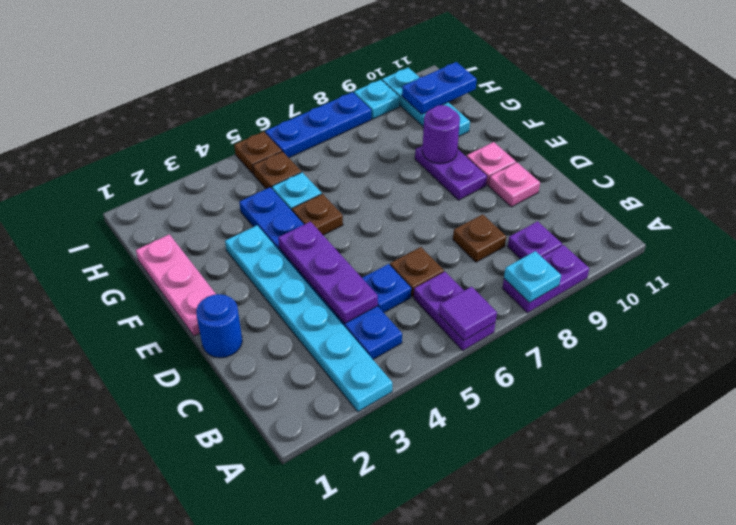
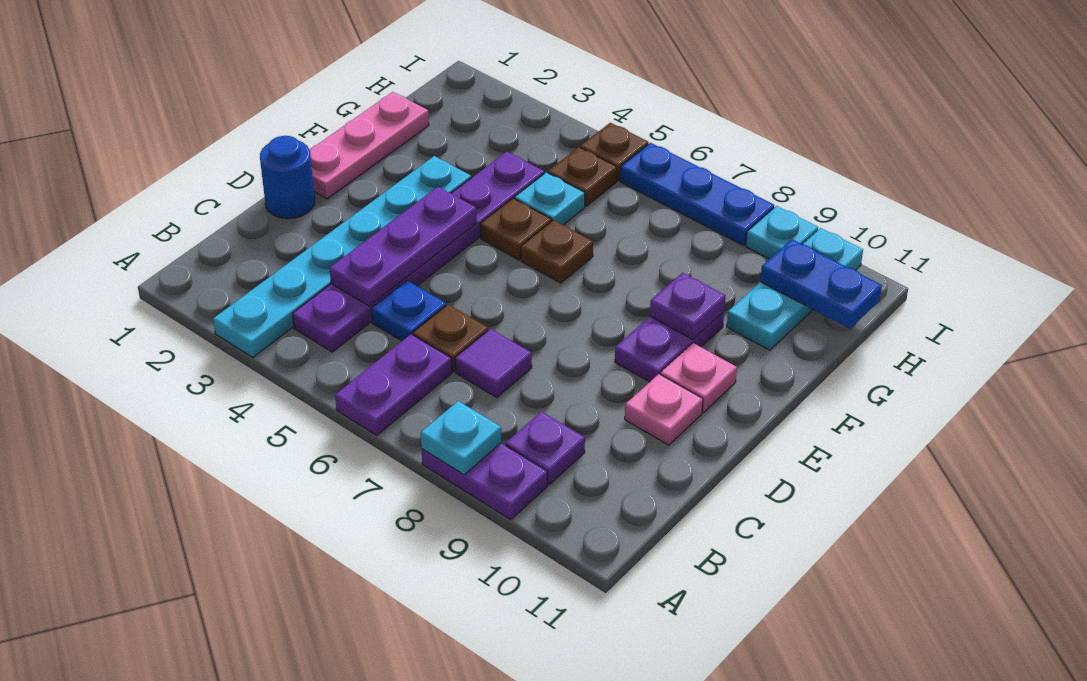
purple tile A6 level 2 -> purple tile C7 level 1
blue plate B4:G4 level 1 -> purple plate B4:G4 level 1
brown plate C8 level 1 -> brown plate F6 level 1
purple round brick F9 level 2 -> purple plate F9 level 2

